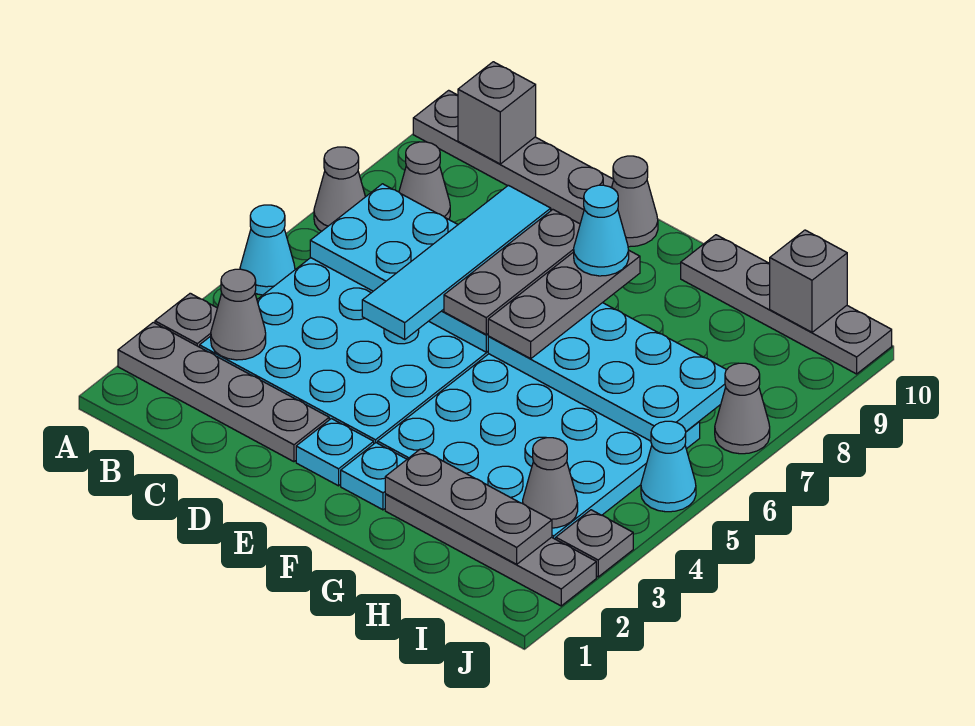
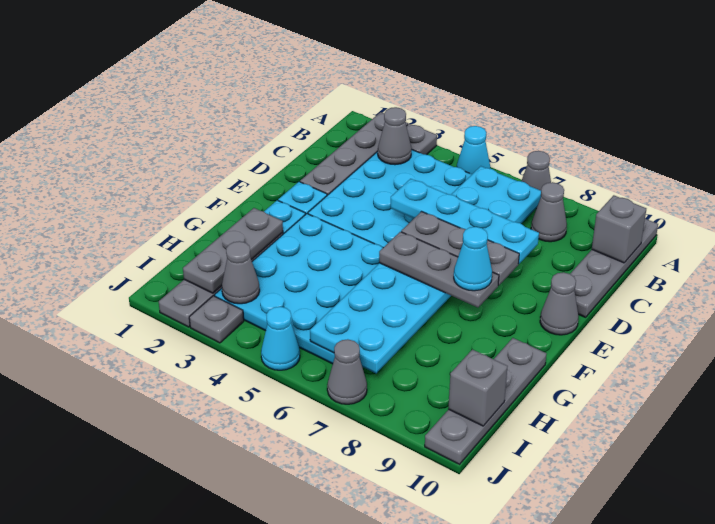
cyan tile D5:D8 level 3 -> cyan plate D5:D8 level 3

